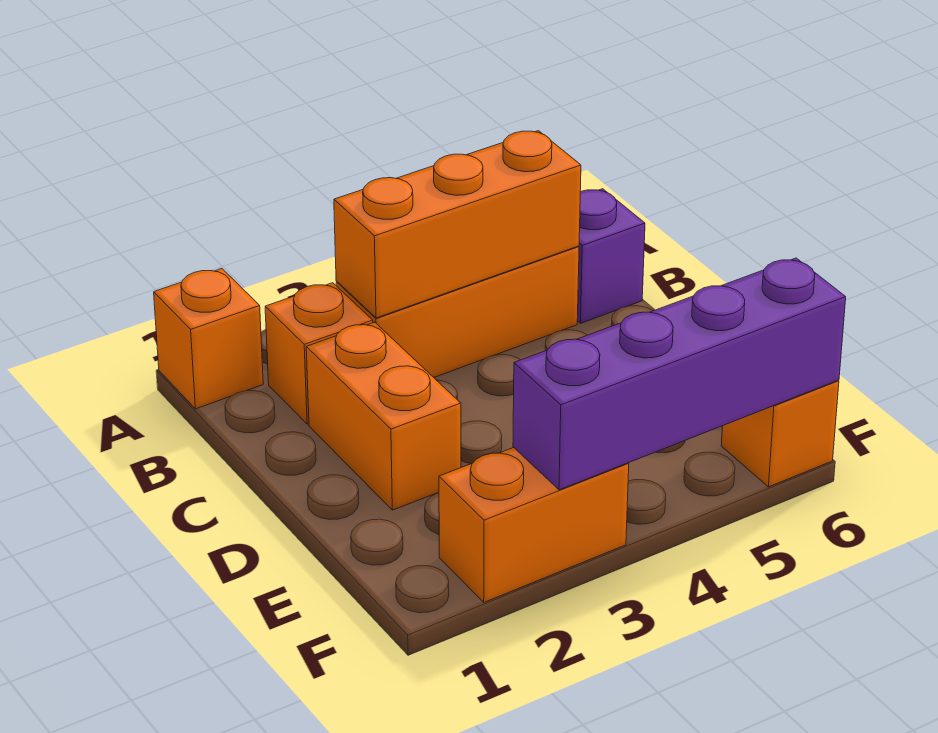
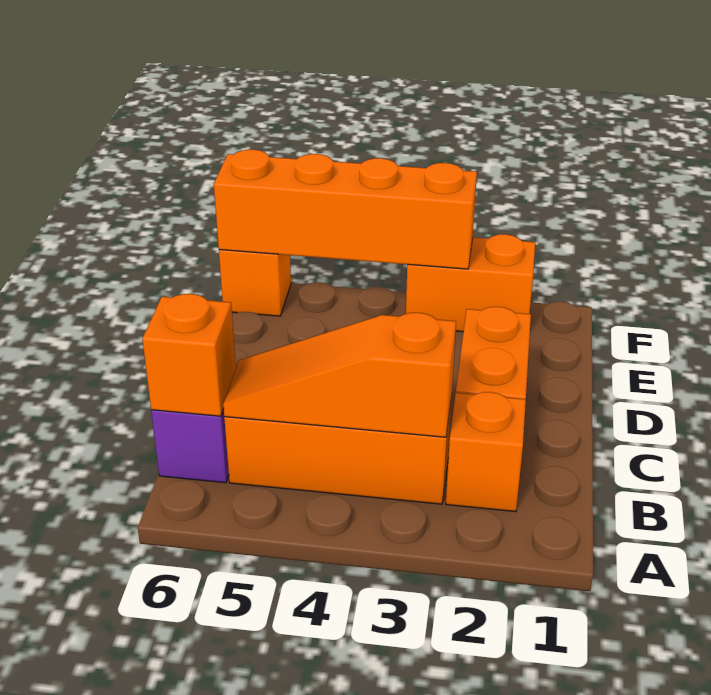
orange brick A1 level 1 -> orange brick B6 level 2
orange brick B3:B5 level 2 -> orange slope B3:B5 level 2 top 3
purple brick F3:F6 level 2 -> orange brick F3:F6 level 2

